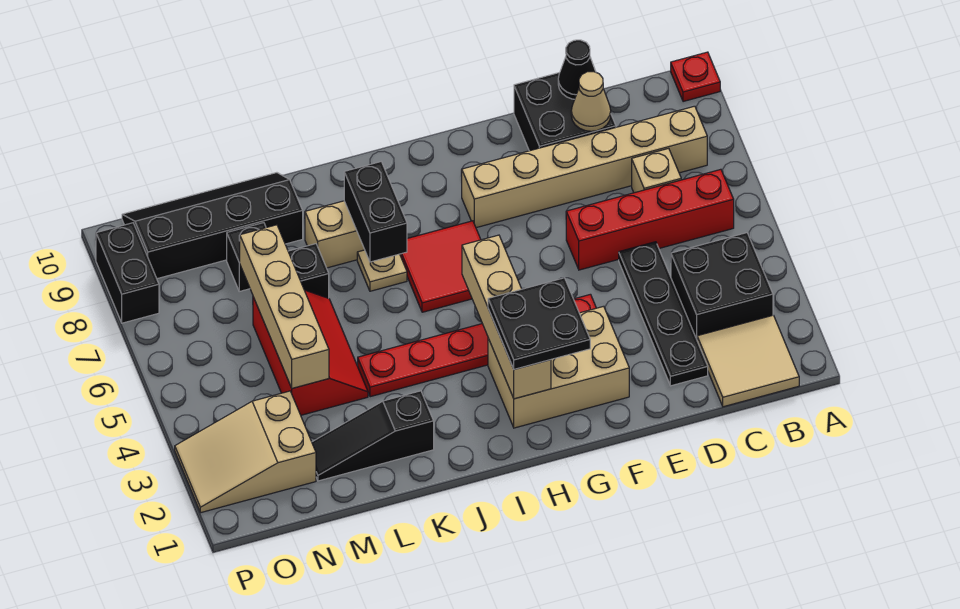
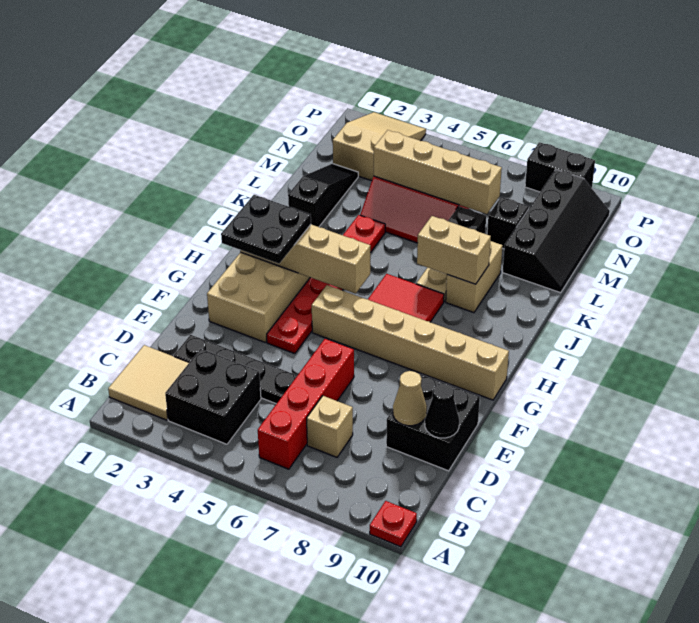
tan brick B8:G8 level 1 -> tan brick G5:G10 level 1
black brick J7:J8 level 2 -> tan brick J7:J8 level 2

